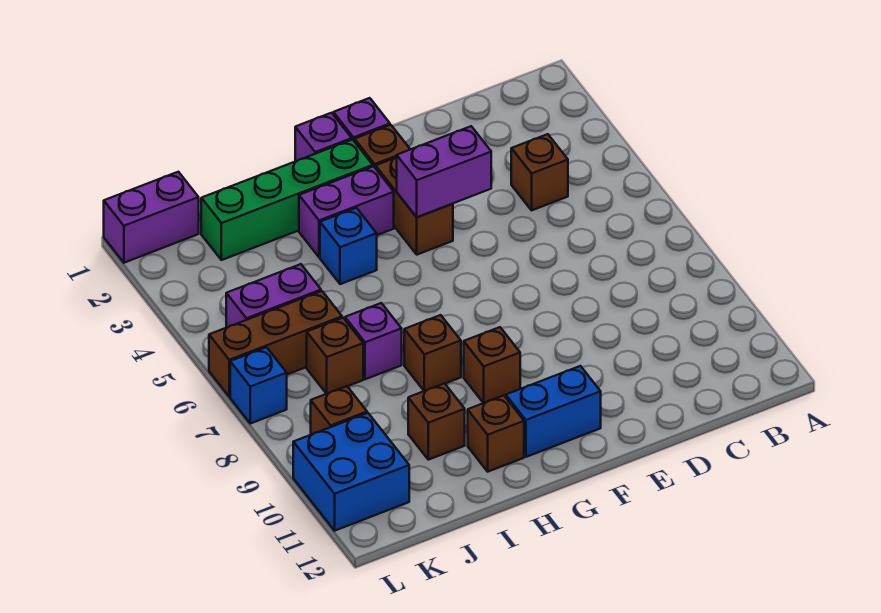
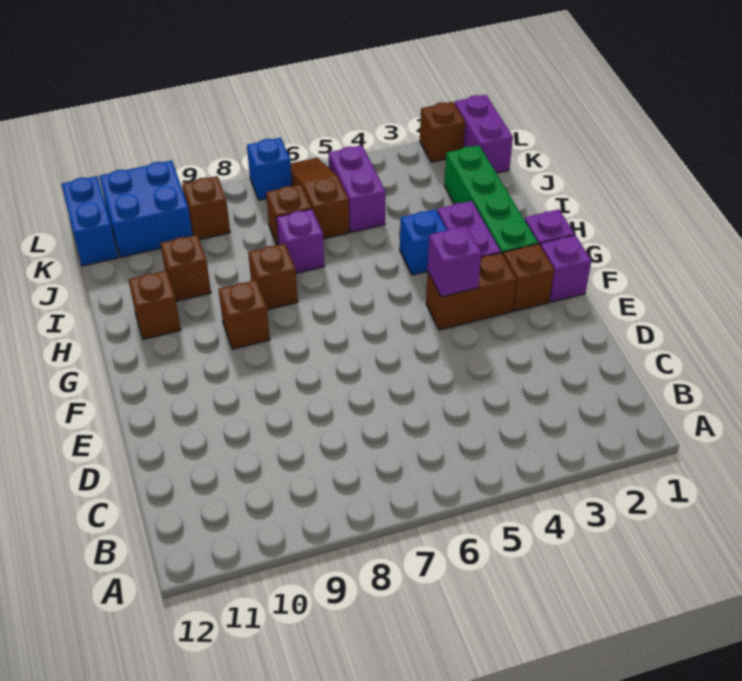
brown brick C4 level 1 -> brown brick L2 level 1
purple brick E4:F4 level 2 -> purple brick F4 level 2
blue brick F11:G11 level 1 -> blue brick K12:L12 level 1
brown brick J6:L6 level 1 -> brown slope J6:L6 level 1 top J

